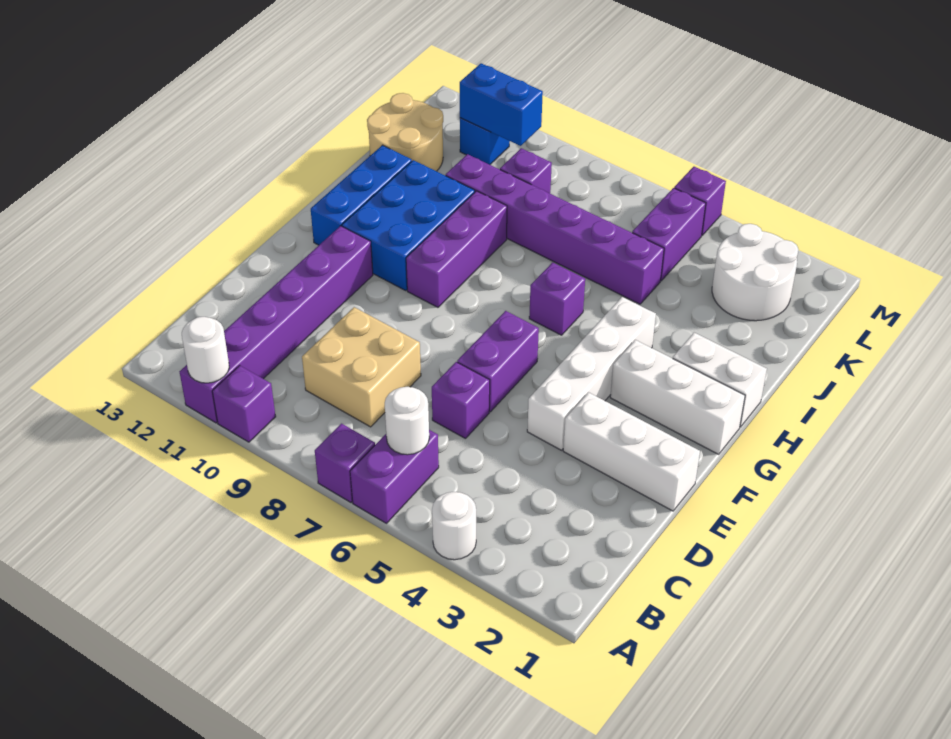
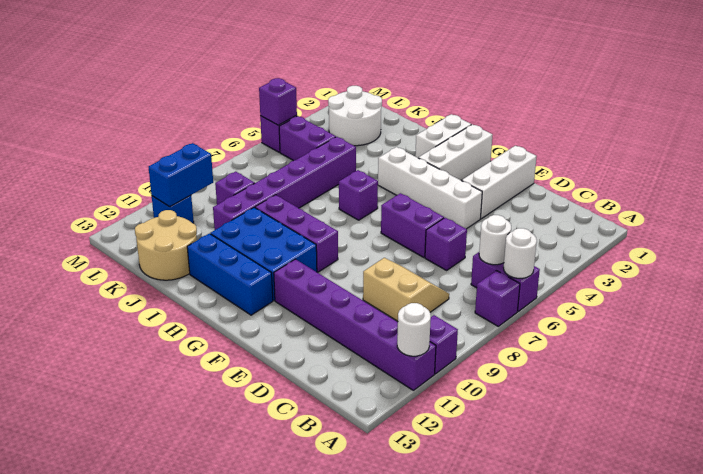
white round brick A4 level 1 -> white round brick A6 level 2
tan brick C8:D9 level 1 -> tan slope C8:D9 level 1 top 9
none -> purple brick M5 level 2

